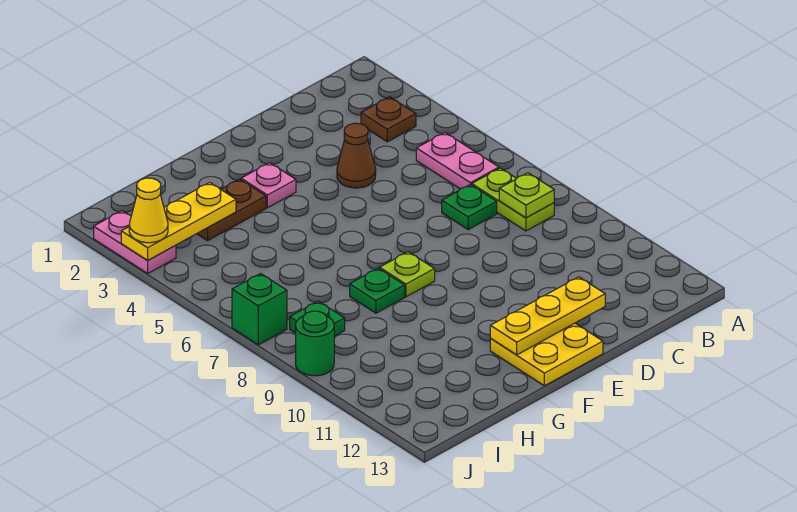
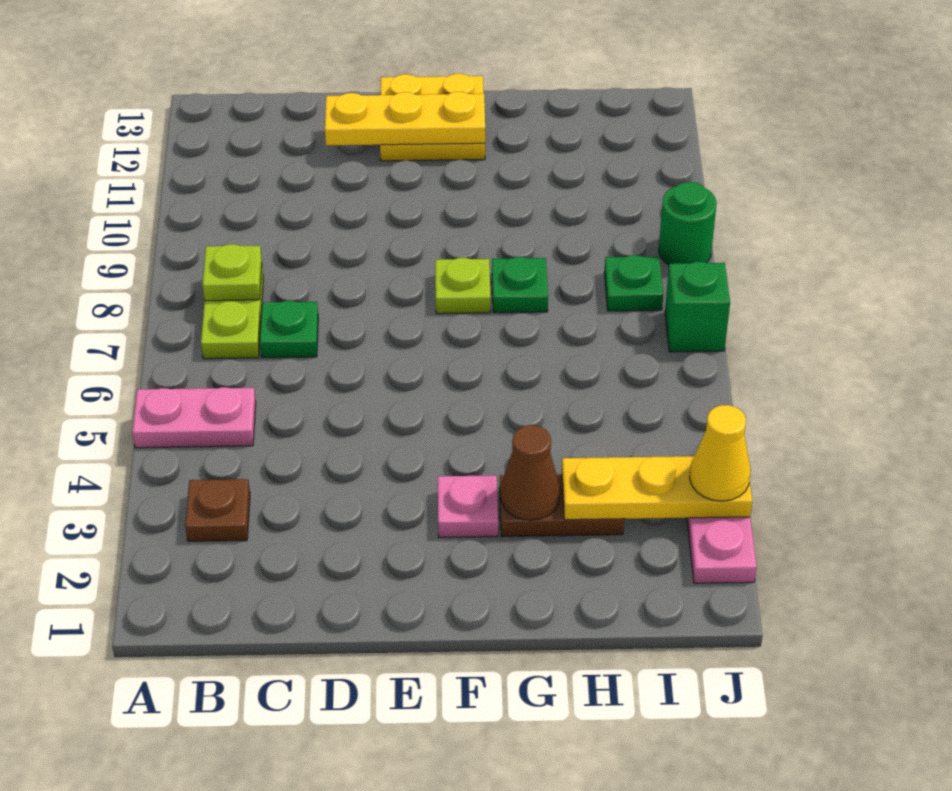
pink plate B5:B6 level 1 -> pink plate A5:B5 level 1
brown cone D4 level 1 -> brown cone G3 level 2

